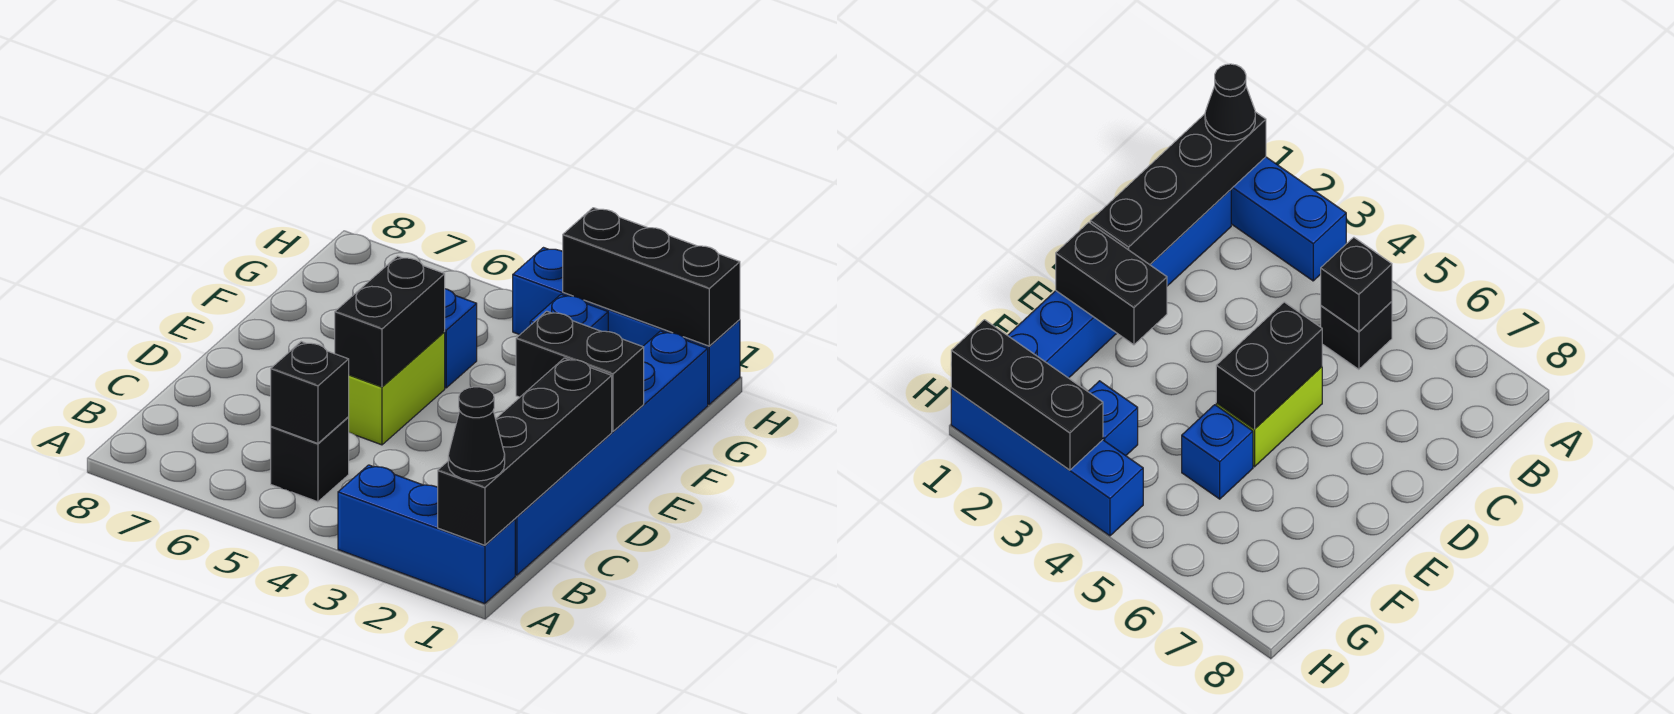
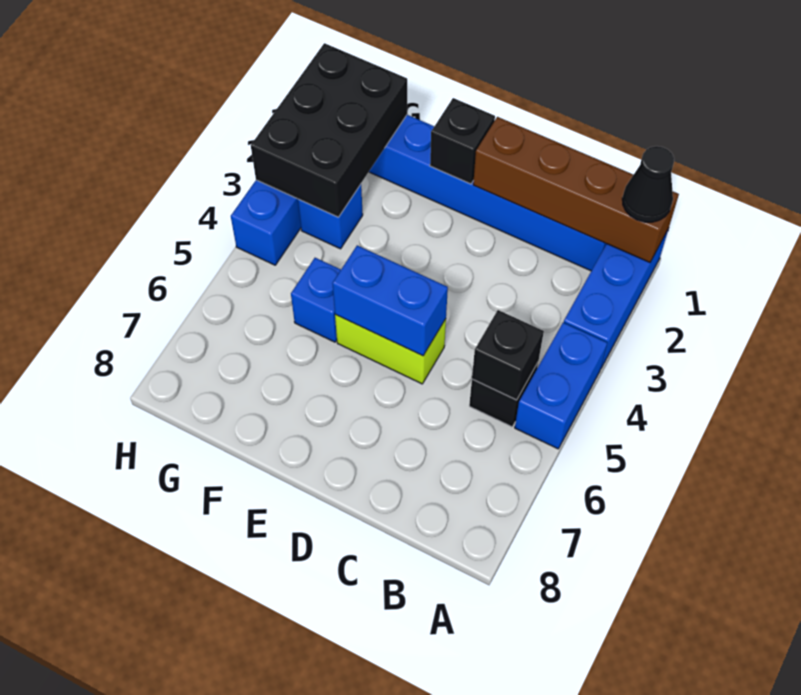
black brick A1:D1 level 2 -> brown brick A1:D1 level 2
none -> blue brick A4:A5 level 1
black brick D5:E5 level 2 -> blue brick D5:E5 level 2
black brick E1:E2 level 2 -> black brick E1 level 2
black brick H1:H3 level 2 -> black brick G1:H3 level 2

